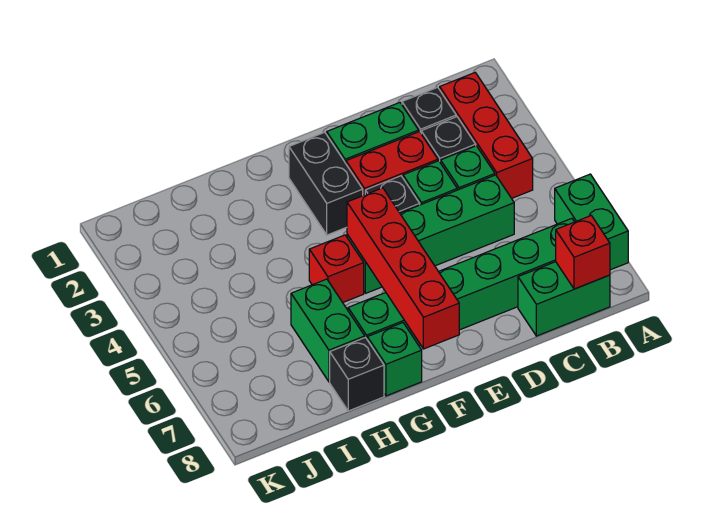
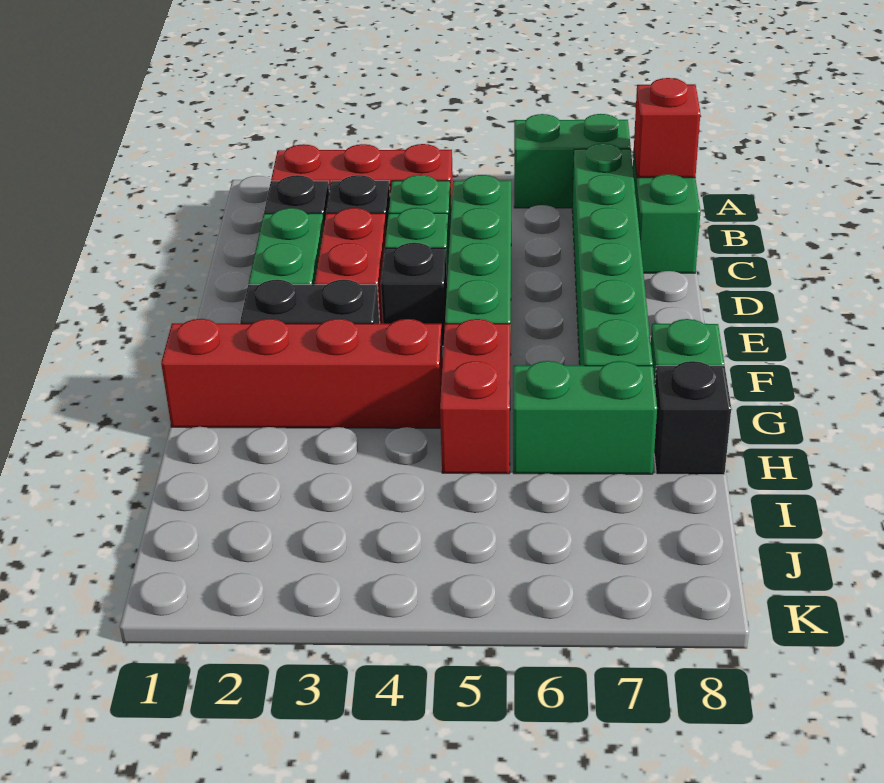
red brick F5:F8 level 2 -> red brick G1:G4 level 1
red brick G5 level 1 -> red brick G5:H5 level 1

